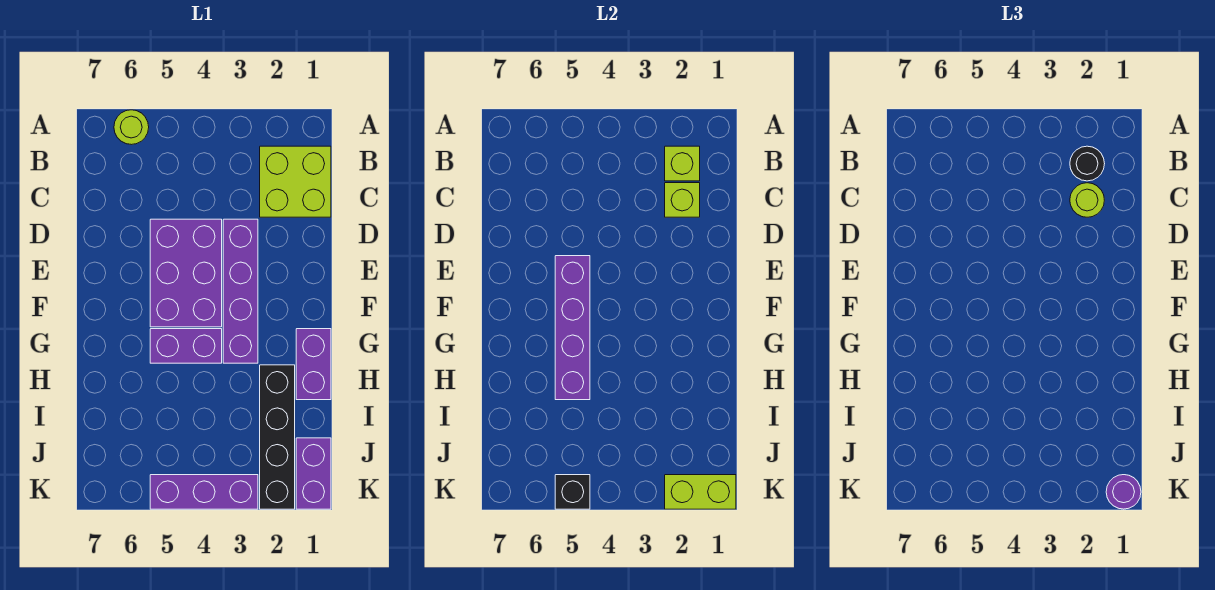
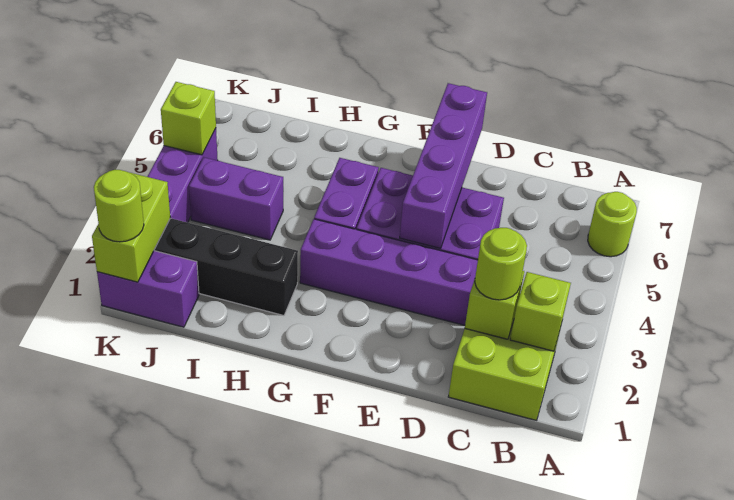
black round brick B2 level 3 -> none
purple brick E5:H5 level 2 -> purple brick E4:E7 level 2
purple brick G1:H1 level 1 -> purple brick I4:J4 level 1
purple round brick K1 level 3 -> lime round brick K1 level 3
black brick K5 level 2 -> lime brick K5 level 2

